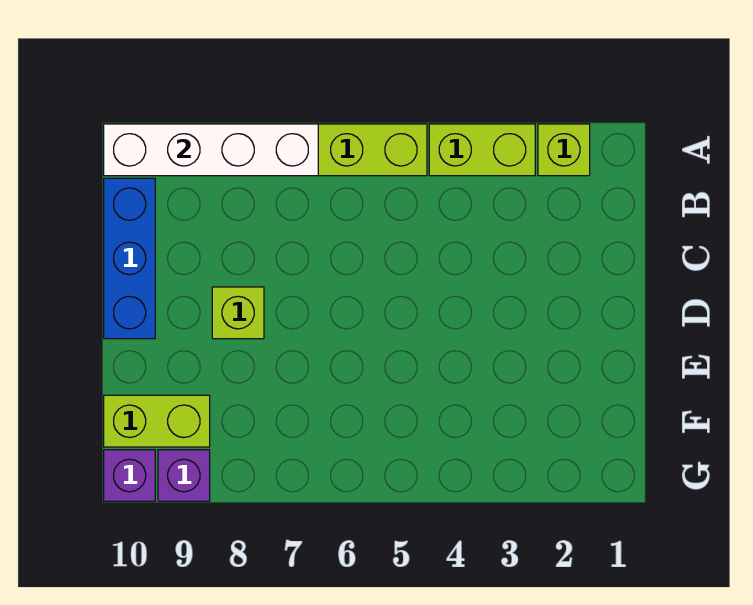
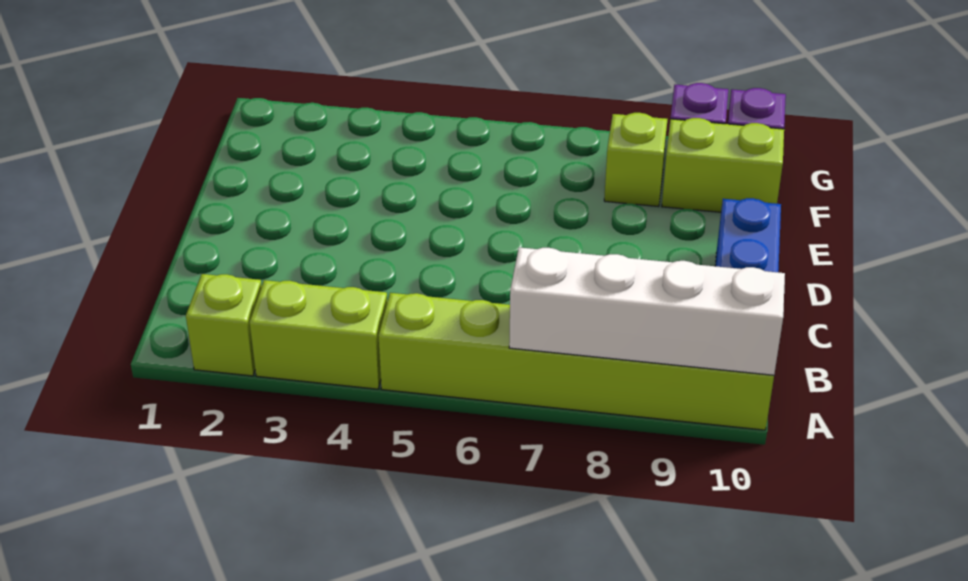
lime brick D8 level 1 -> lime brick F8 level 1

